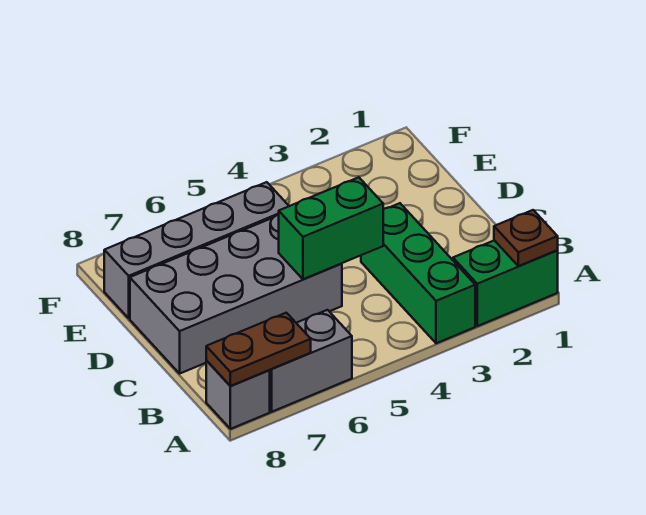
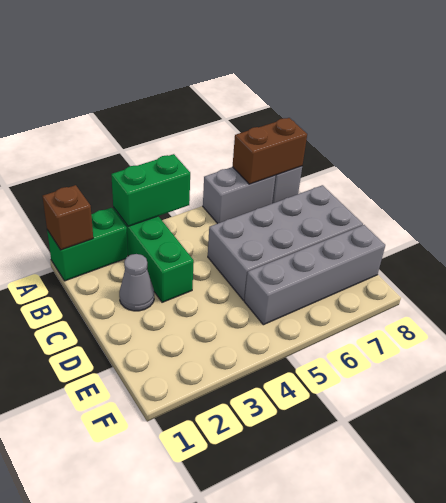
brown plate A1 level 2 -> brown brick A1 level 2
brown plate A7:A8 level 2 -> brown brick A7:A8 level 2
none -> grey cone C2 level 1
green brick C4:C5 level 2 -> green brick A3:A4 level 2

